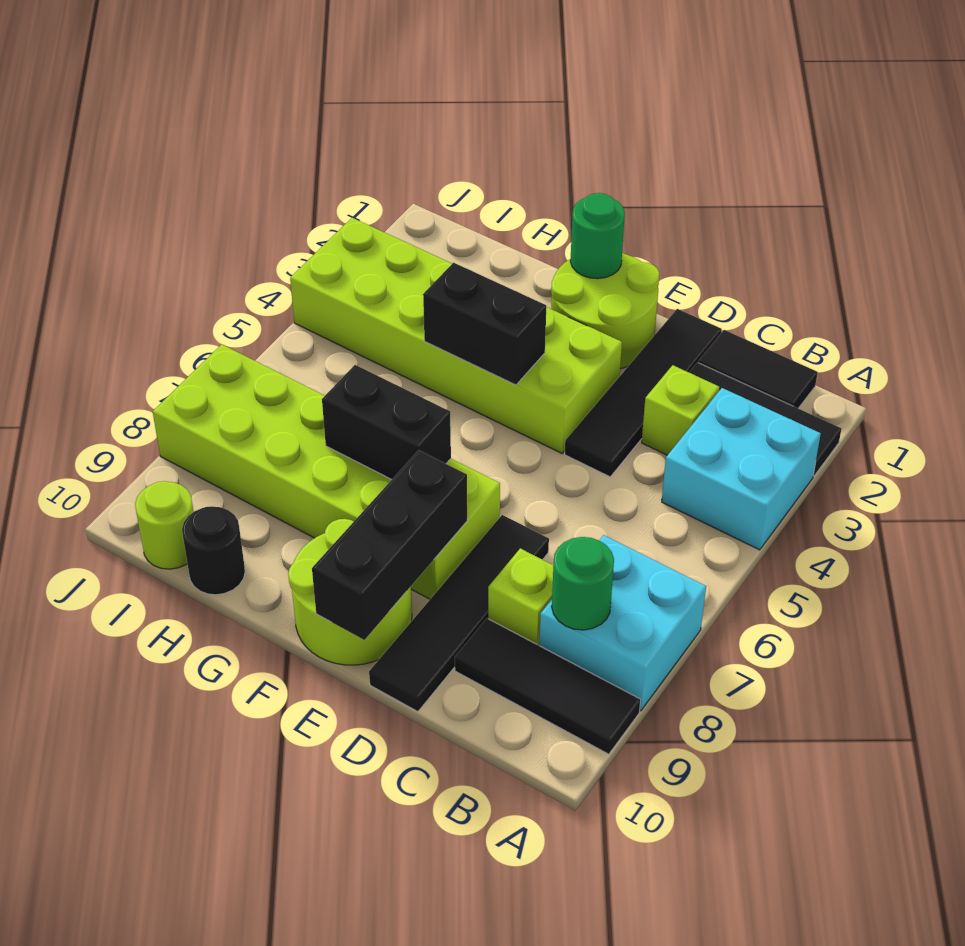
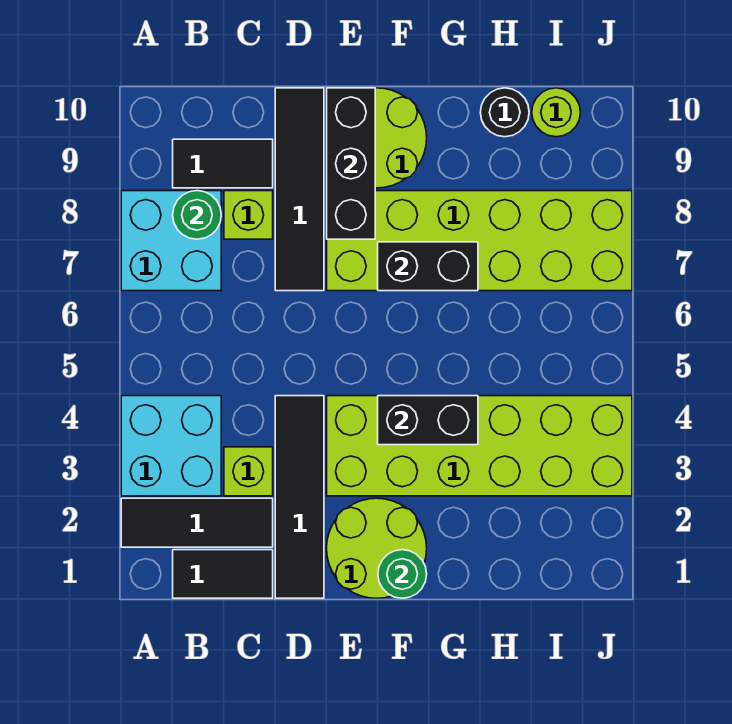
black tile A9:C9 level 1 -> black tile B9:C9 level 1

